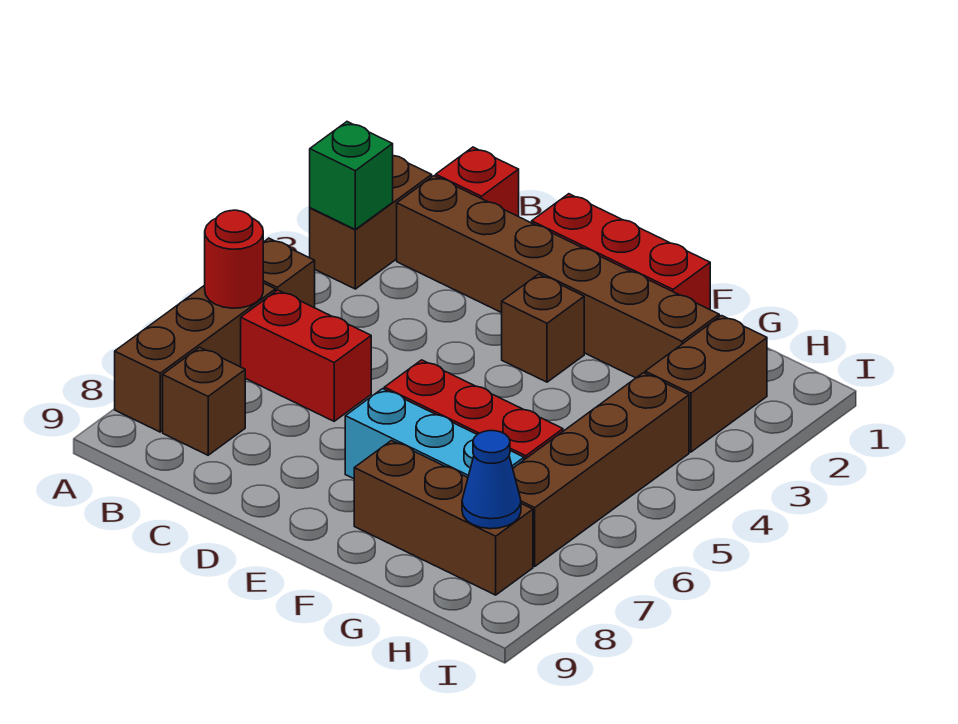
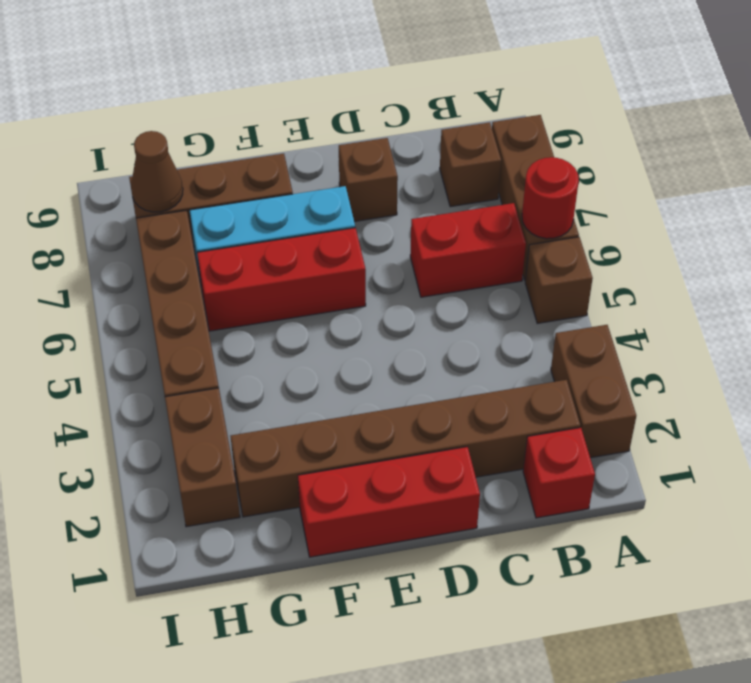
green brick A3 level 2 -> none
brown brick E3 level 1 -> brown brick D8 level 1
blue cone H8 level 2 -> brown cone H8 level 2

